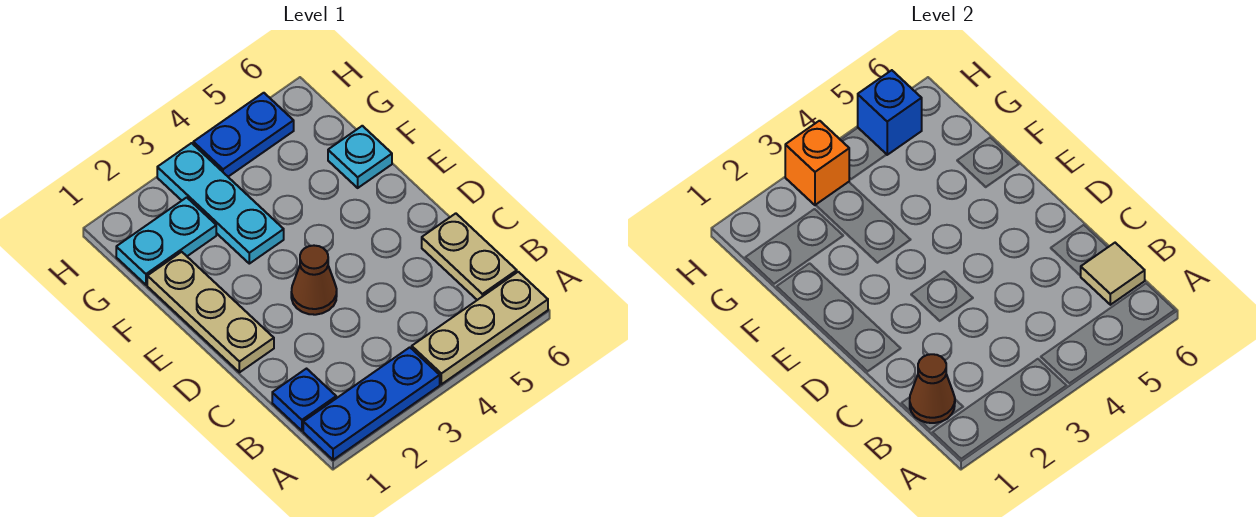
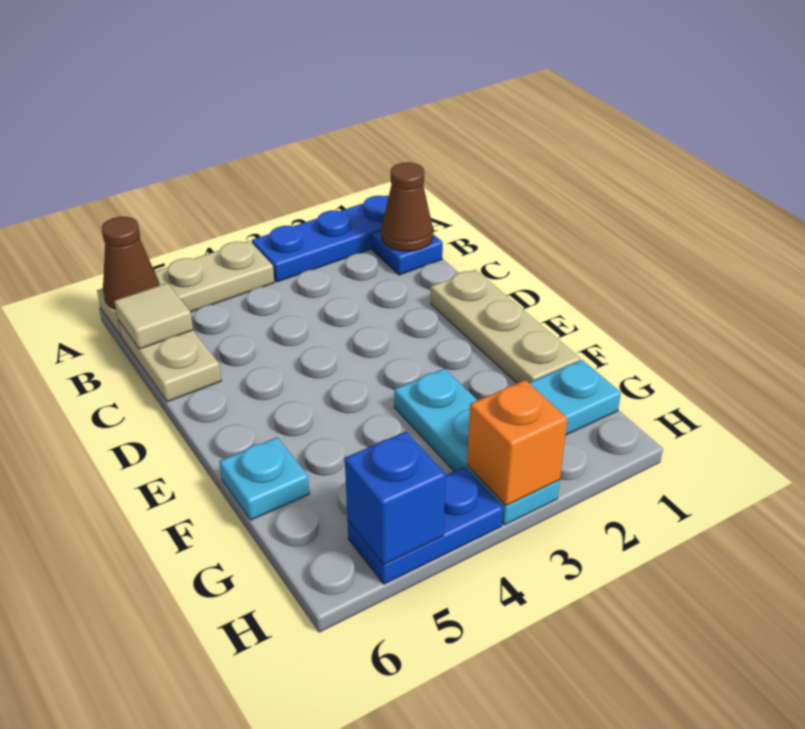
brown cone D3 level 1 -> brown cone A6 level 2

